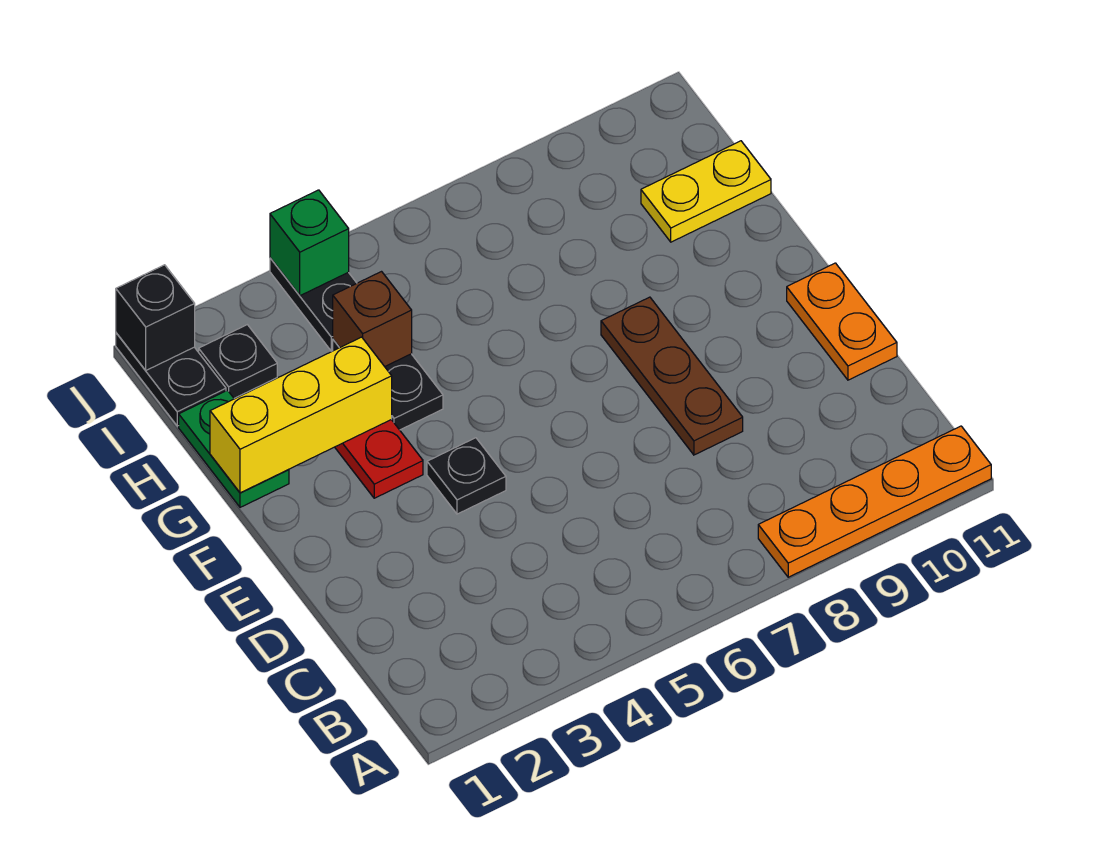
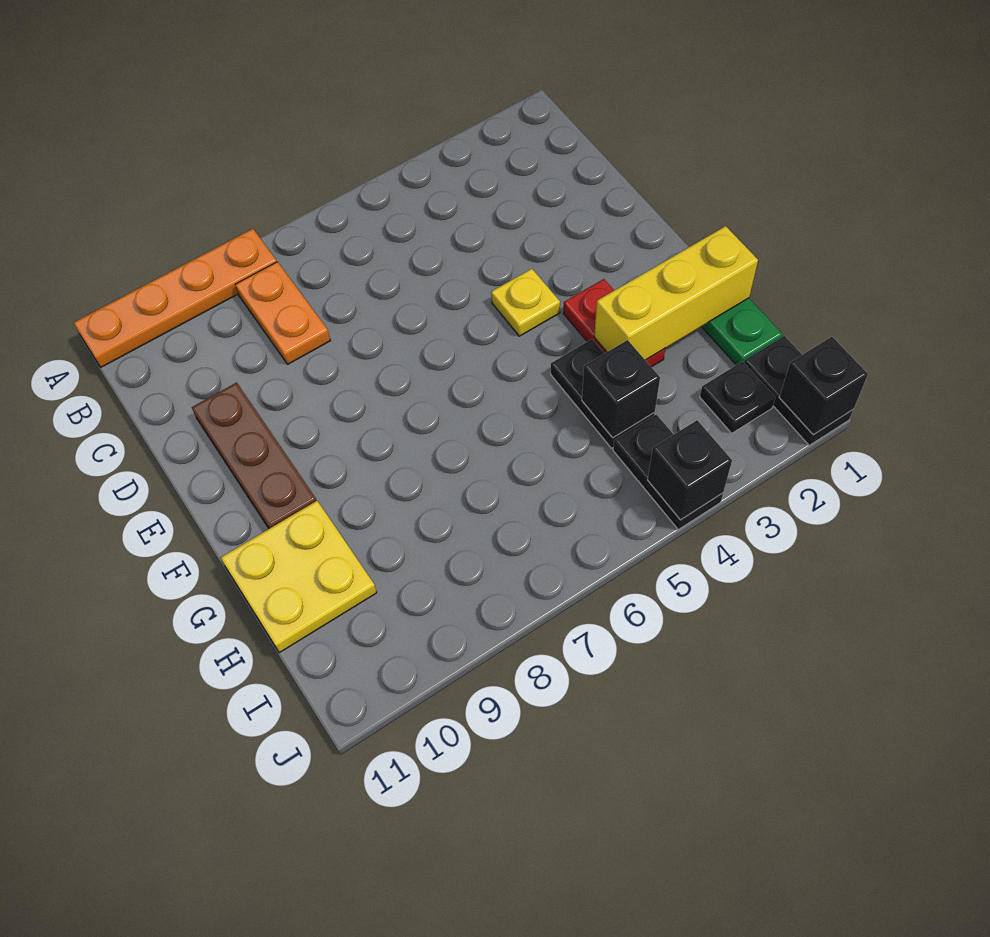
brown plate D8:F8 level 1 -> brown plate D10:F10 level 1
orange plate D11:E11 level 1 -> orange plate B8:C8 level 1
black plate E4 level 1 -> yellow plate E4 level 1
brown brick H4 level 2 -> black brick H4 level 2
yellow plate H10:H11 level 1 -> yellow plate G10:H11 level 1
green brick J4 level 2 -> black brick J4 level 2

